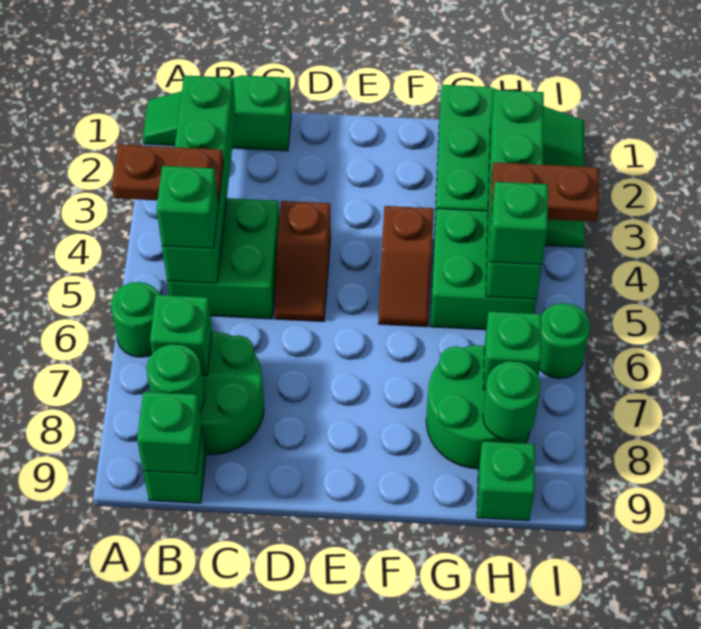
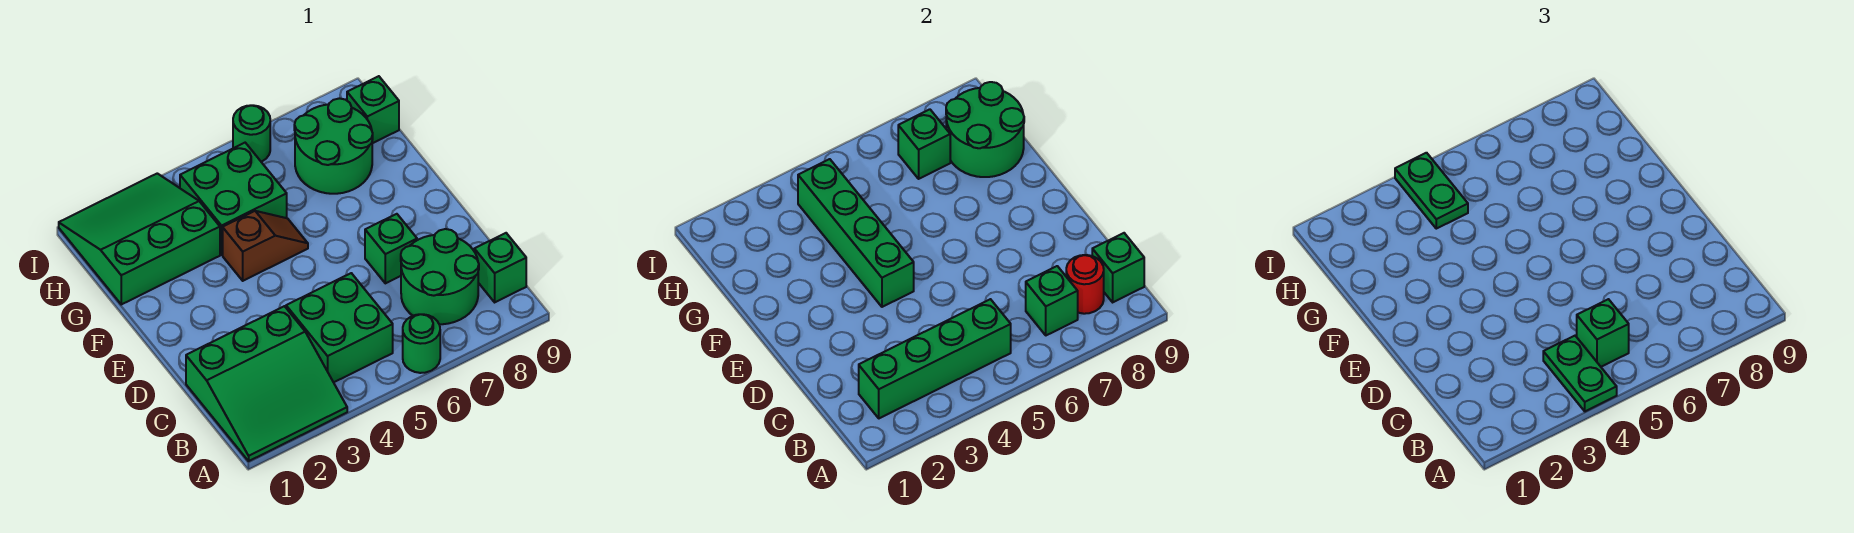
green slope A1:C1 level 1 top C -> green slope A1:C3 level 1 top C
brown plate A4:B4 level 3 -> green plate A4:B4 level 3
green round brick B8 level 2 -> red round brick B8 level 2
brown slope D4:D5 level 1 top 4 -> none
green brick H2:H5 level 2 -> green brick E4:H4 level 2
brown plate H4:I4 level 3 -> green plate H4:I4 level 3
green brick H5 level 3 -> green brick D7 level 1
green round brick H8 level 2 -> green round brick G8:H9 level 2

